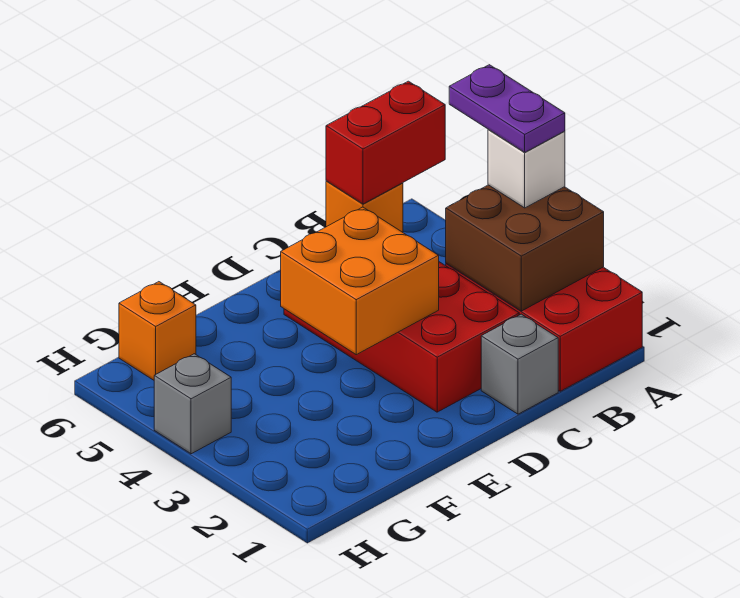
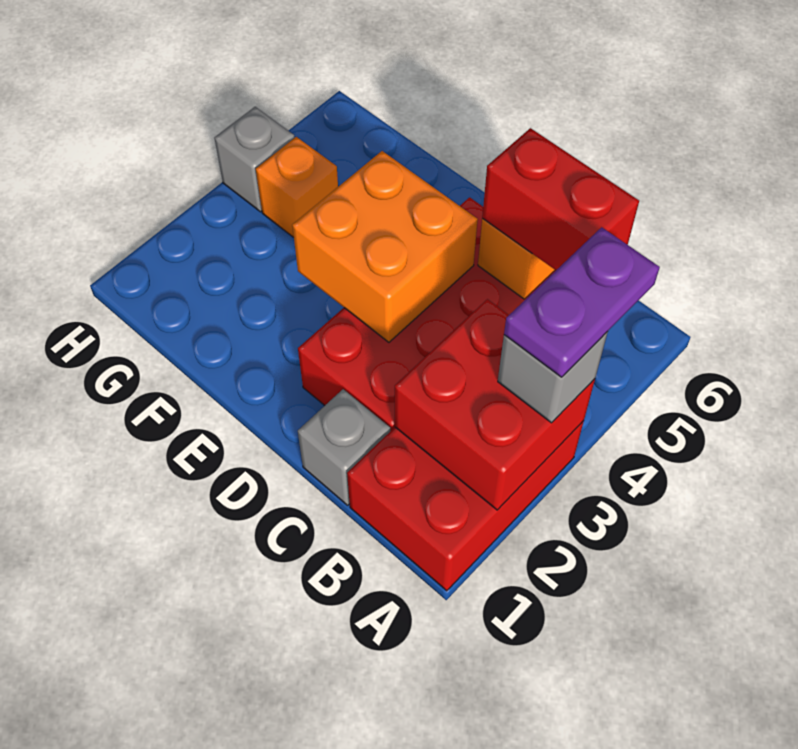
brown brick A2:B3 level 2 -> red brick A2:B3 level 2
white brick A3 level 3 -> grey brick A3 level 3
orange brick G6 level 1 -> orange brick G4 level 1

